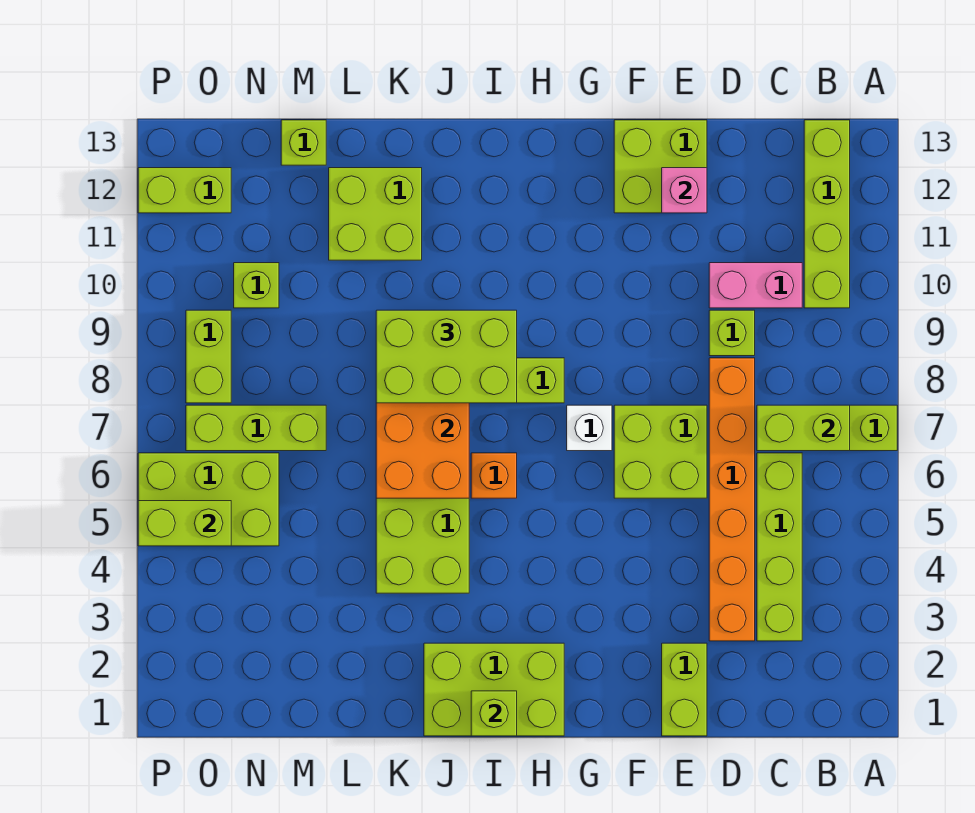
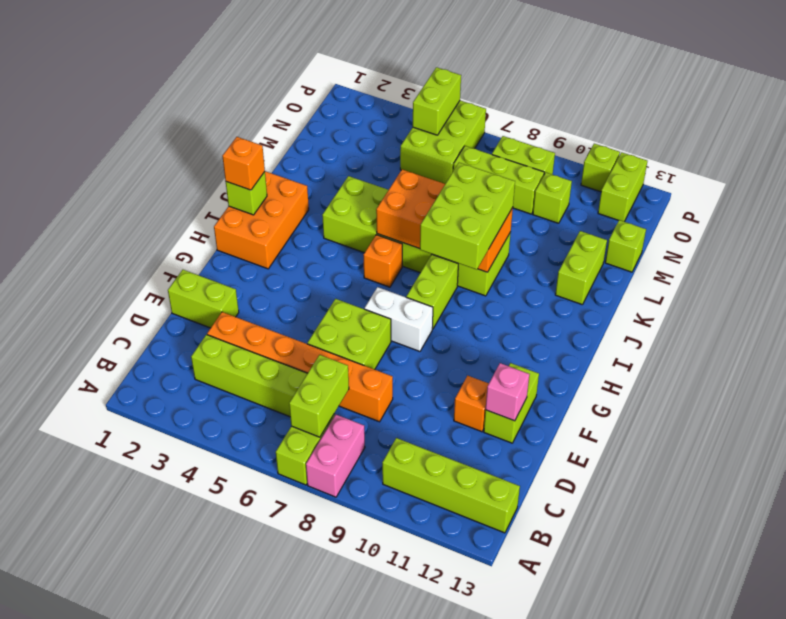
pink brick C10:D10 level 1 -> pink brick A8:B8 level 1
lime brick D9 level 1 -> lime brick P11 level 1
none -> orange brick E11 level 1
lime brick E12:F13 level 1 -> lime brick E12:F12 level 1
white brick G7 level 1 -> white brick G7:G8 level 1
lime brick H1:J2 level 1 -> orange brick H1:J2 level 1
none -> orange brick I1 level 3
lime brick K11:L12 level 1 -> lime brick K12:L12 level 1
lime brick M7:O7 level 1 -> lime brick N7:N9 level 1

